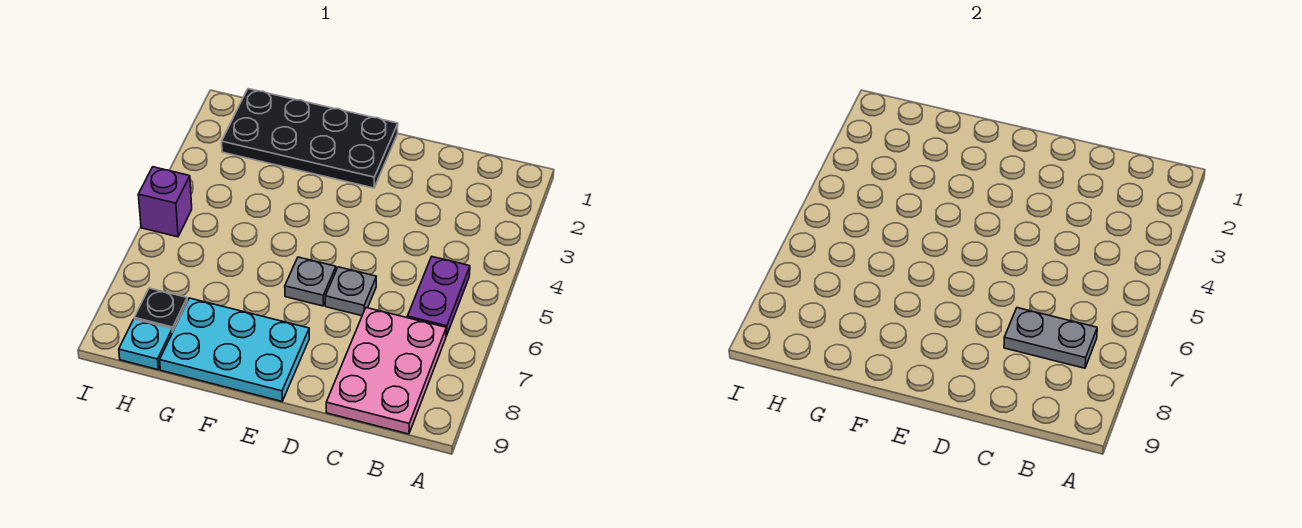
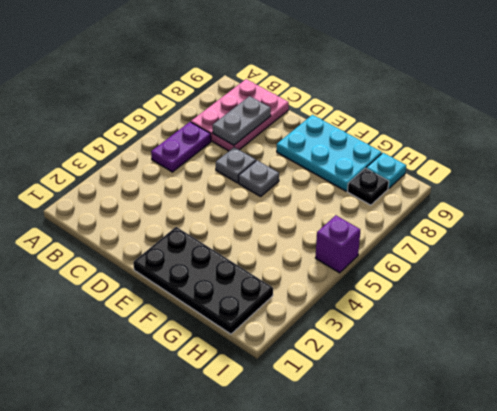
grey plate B7:C7 level 2 -> grey plate C7:C8 level 2

